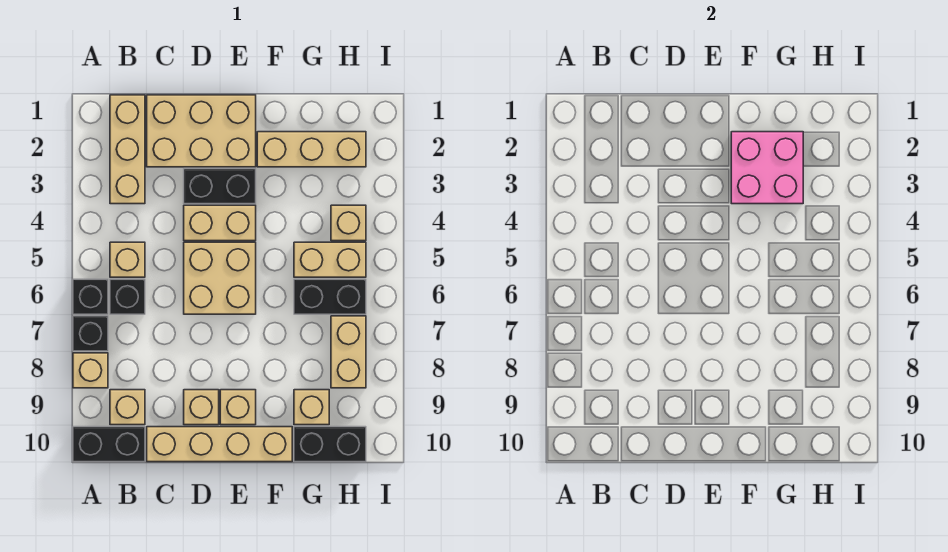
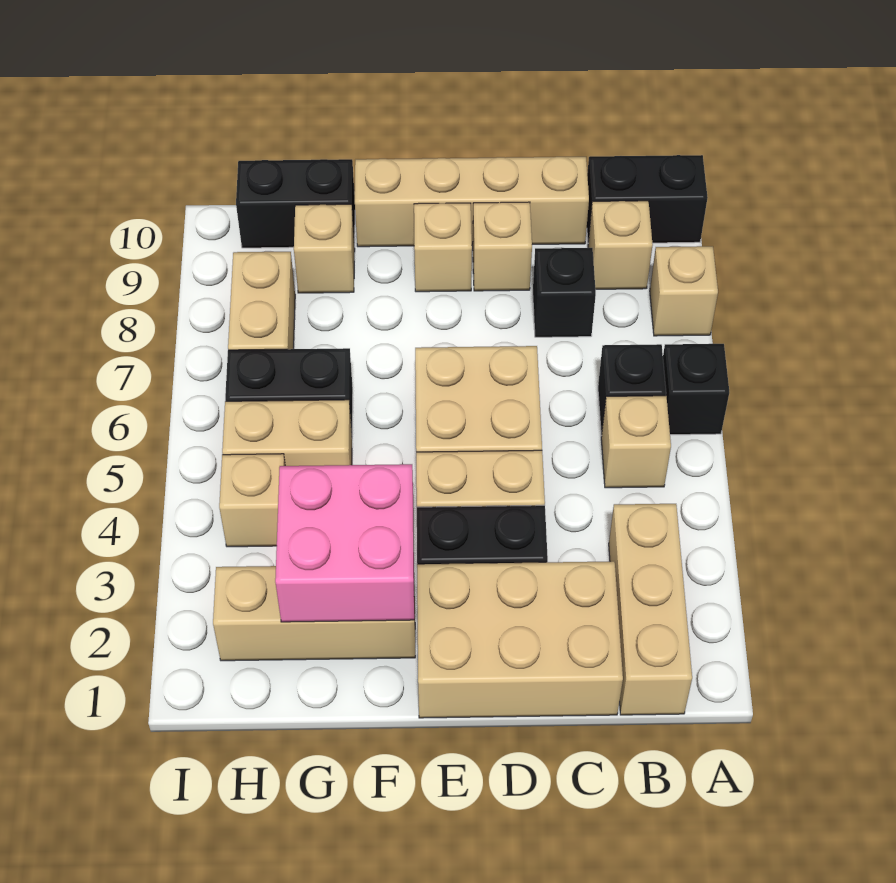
black brick A7 level 1 -> black brick C8 level 1

